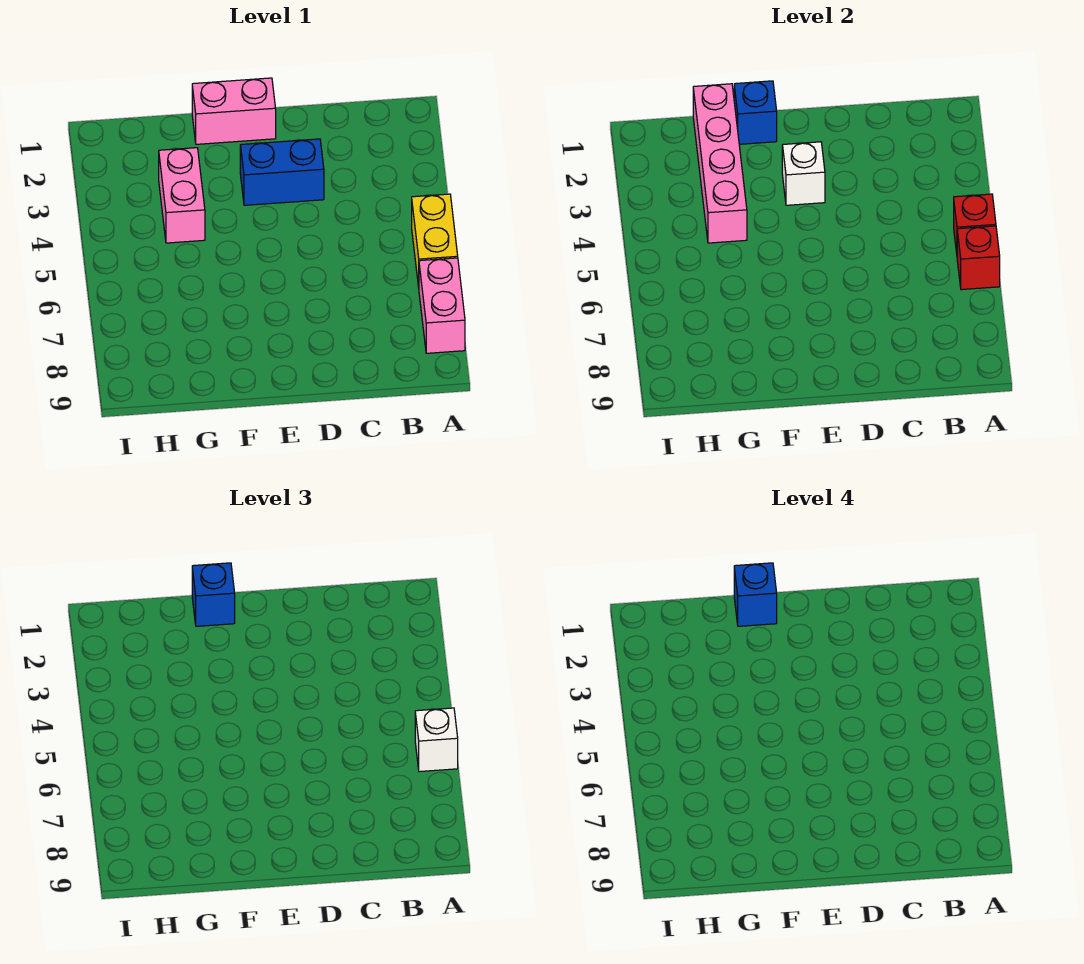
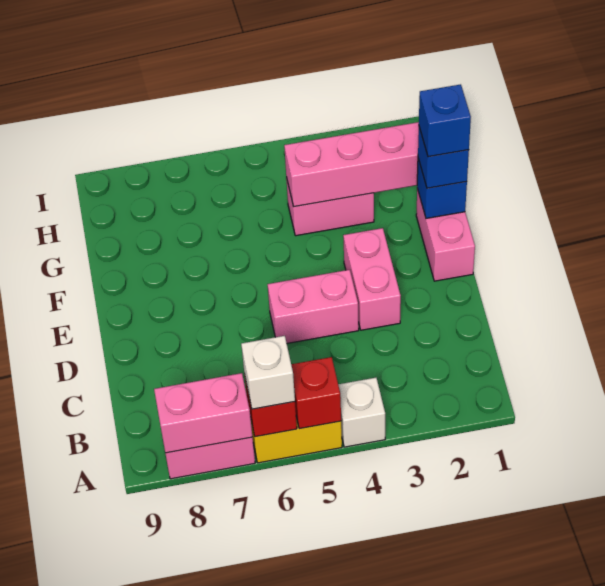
none -> pink brick A7:A8 level 2
blue brick D3:E3 level 1 -> pink brick D3:E3 level 1
none -> pink brick D4:D5 level 1
white brick E3 level 2 -> white brick A4 level 1

